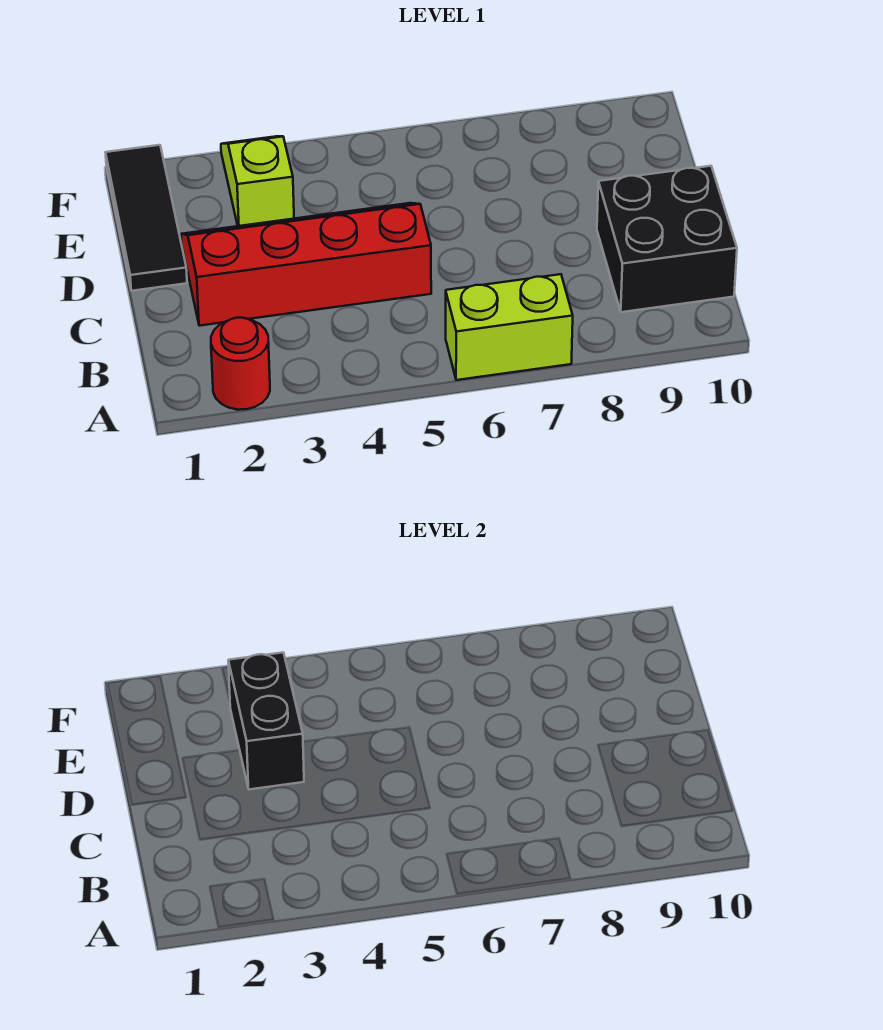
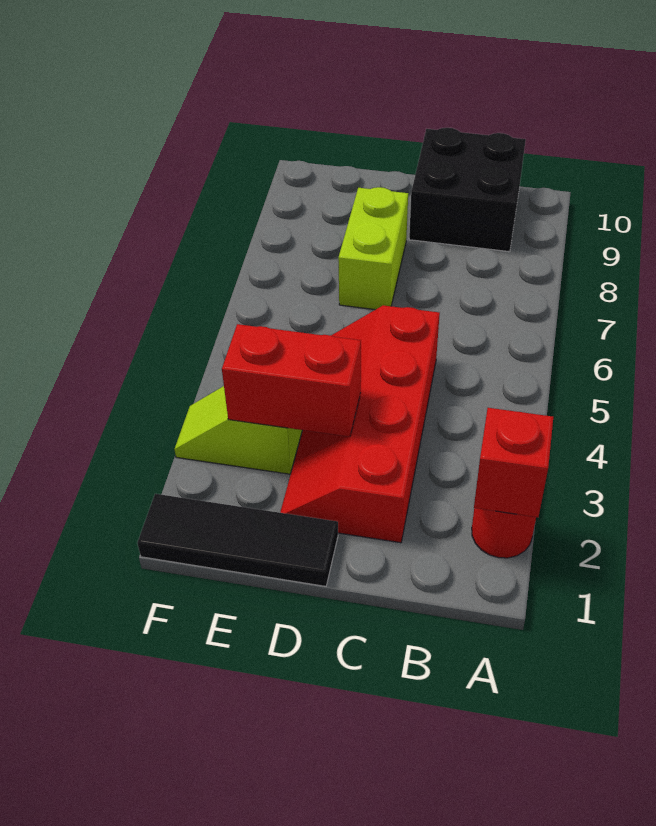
none -> red brick A2 level 2
lime brick A6:A7 level 1 -> lime brick D7:D8 level 1
black brick D3:E3 level 2 -> red brick D3:E3 level 2

